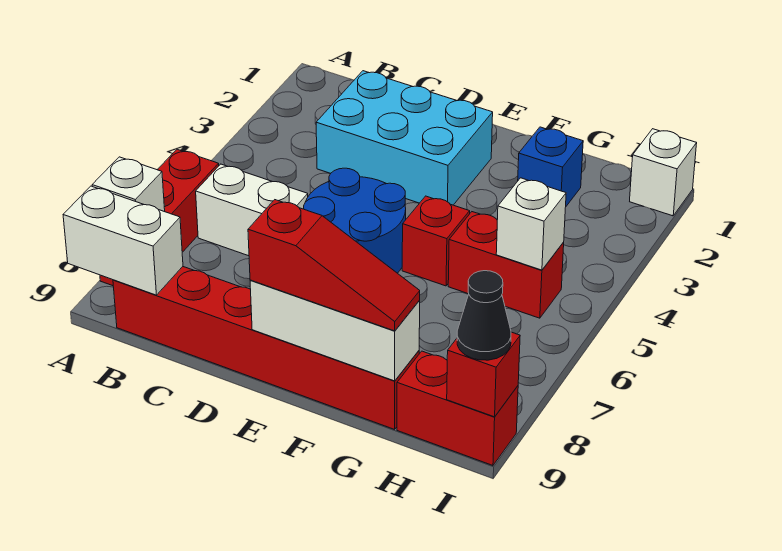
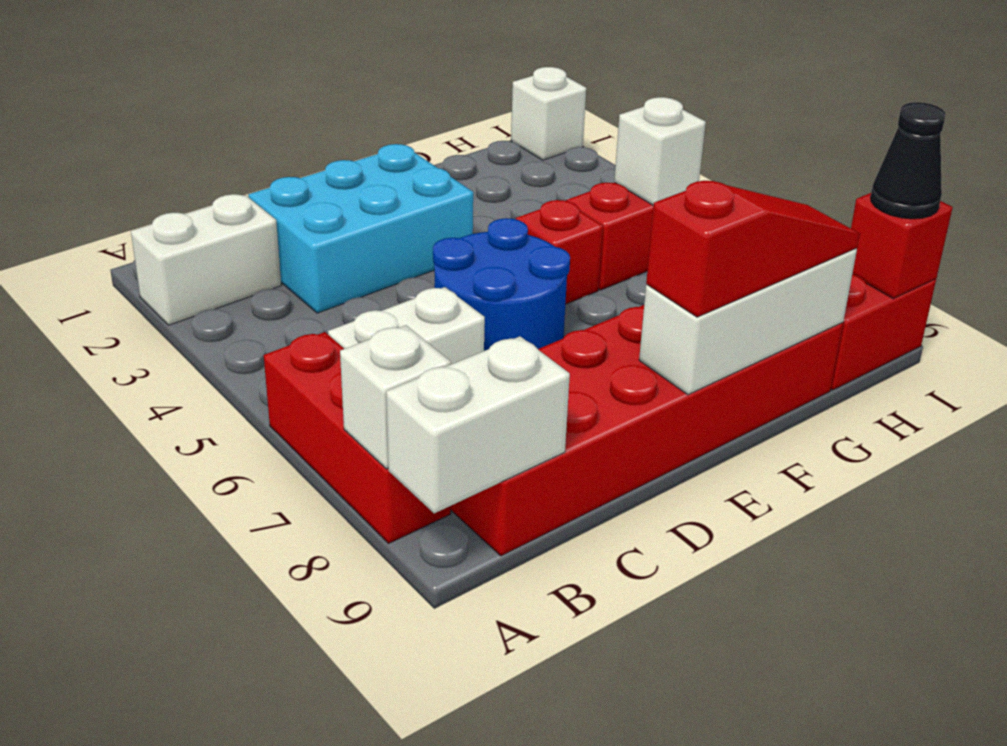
none -> white brick A2:B2 level 1
red brick B9:G9 level 1 -> red brick B8:G9 level 1
blue brick G2 level 1 -> none

